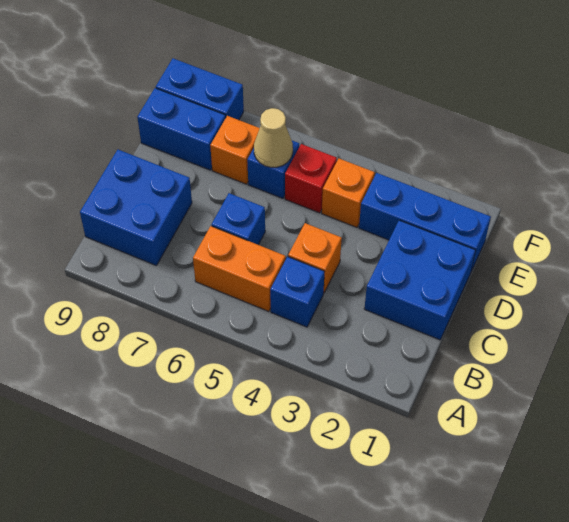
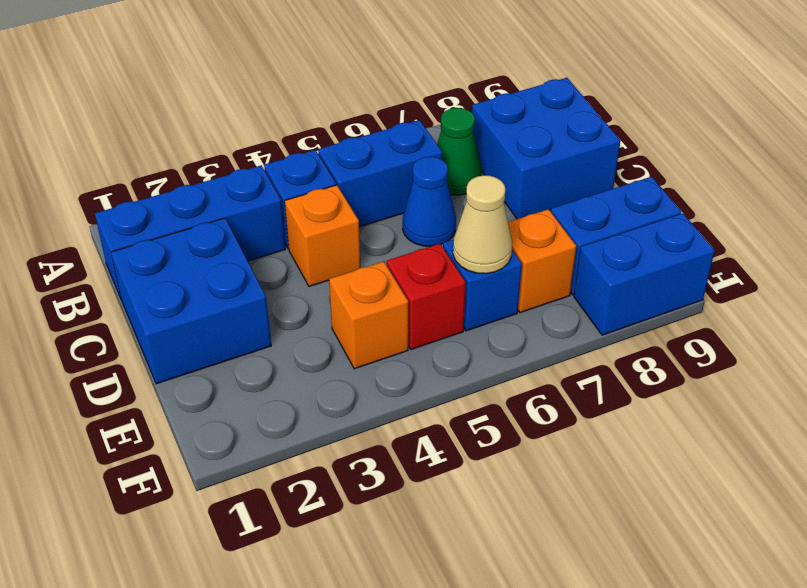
orange brick B5:B6 level 1 -> blue brick B5:B6 level 1
none -> green cone B7 level 1
blue brick C6 level 1 -> blue cone C6 level 1
blue brick E1:E3 level 1 -> blue brick B1:B3 level 1

